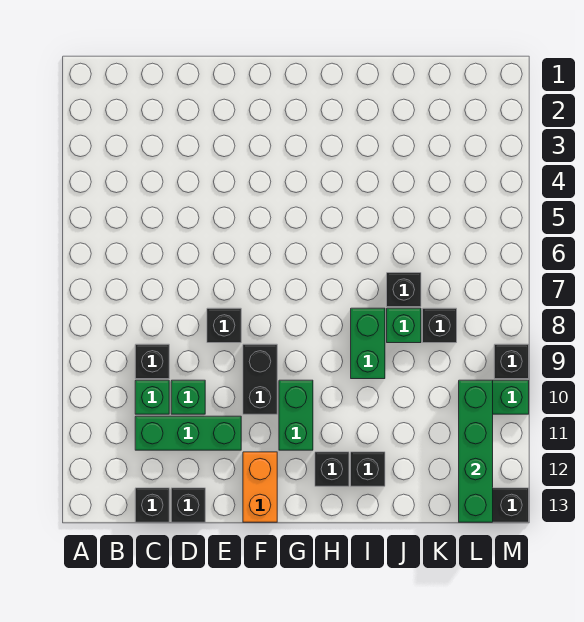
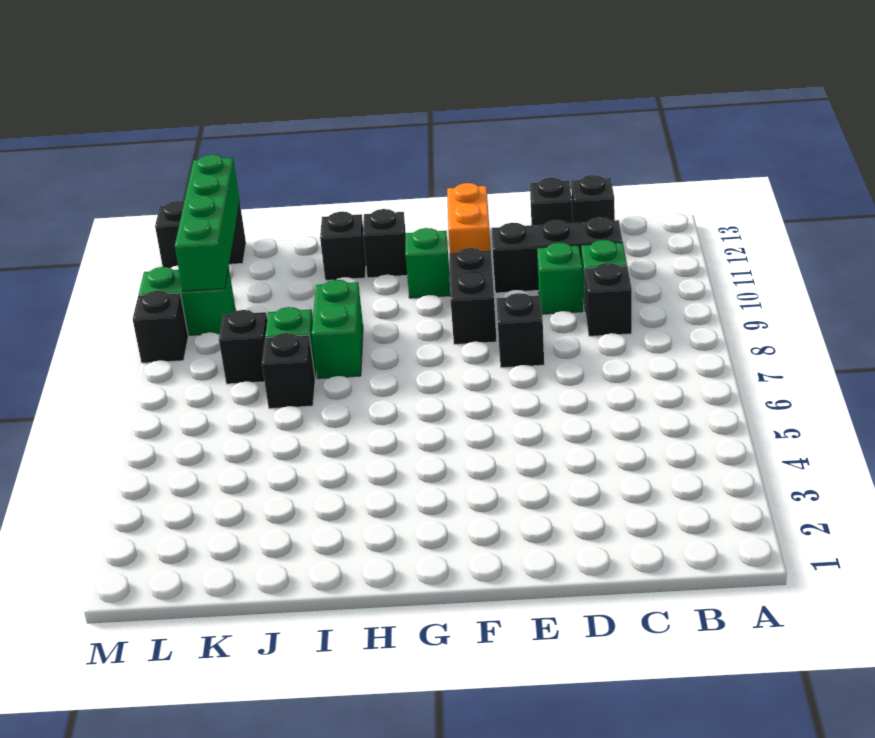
green brick C11:E11 level 1 -> black brick C11:E11 level 1
green brick G10:G11 level 1 -> green brick G11 level 1

